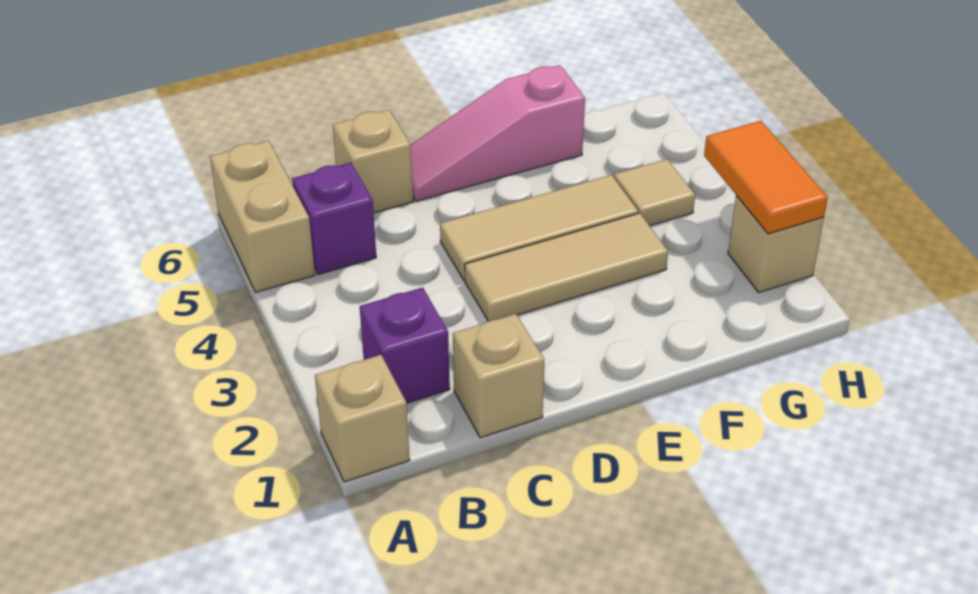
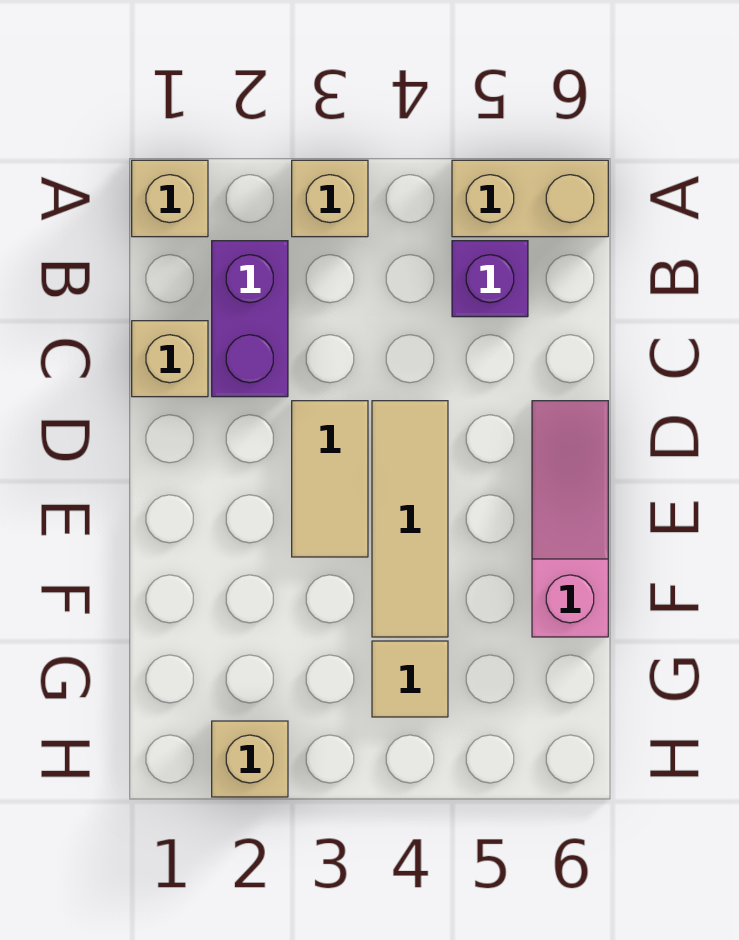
purple brick B2 level 1 -> purple brick B2:C2 level 1
tan brick C6 level 1 -> tan brick A3 level 1
tan tile D3:F3 level 1 -> tan tile D3:E3 level 1
orange tile H2:H3 level 2 -> none

